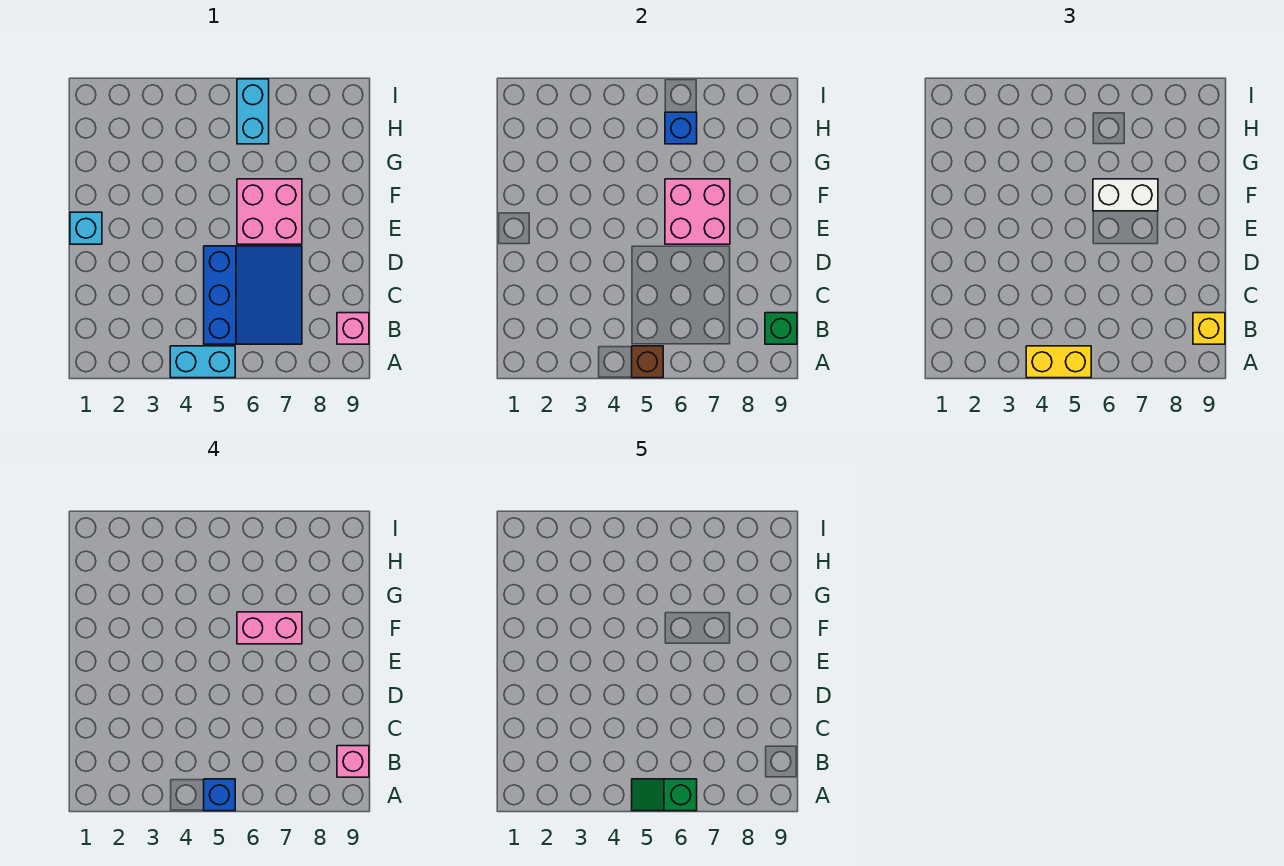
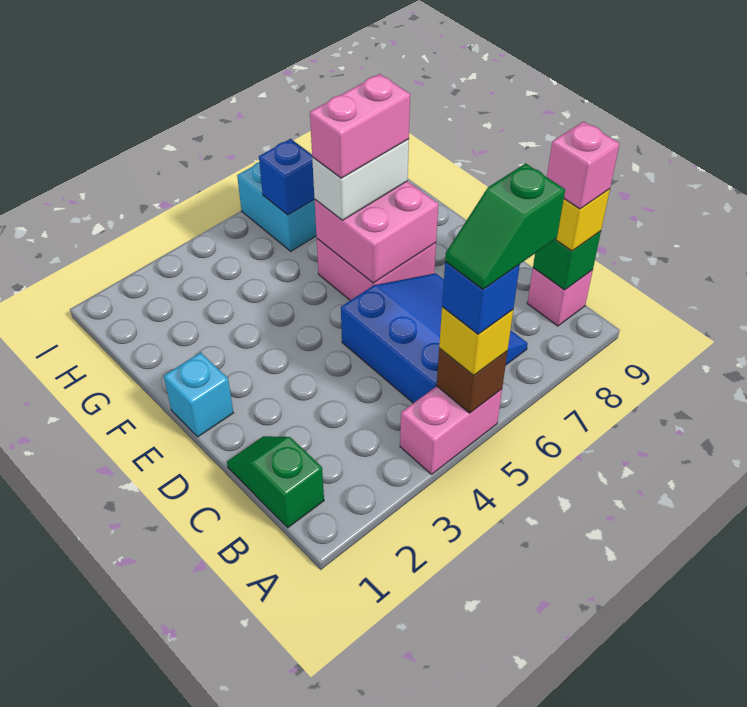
cyan brick A4:A5 level 1 -> pink brick A4:A5 level 1
yellow brick A4:A5 level 3 -> yellow brick A5 level 3
none -> green slope B1:C1 level 1 top B

